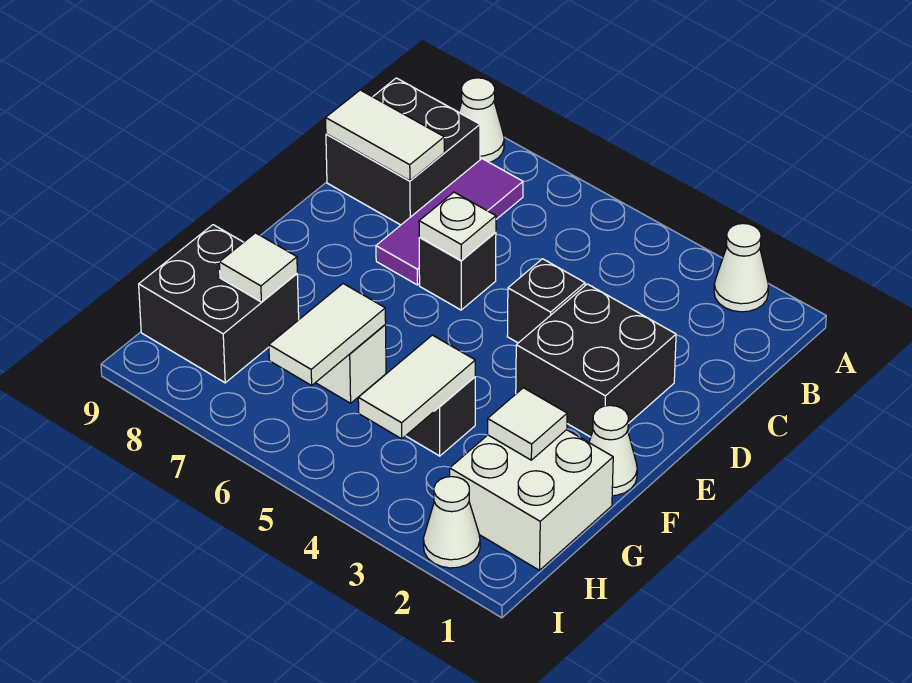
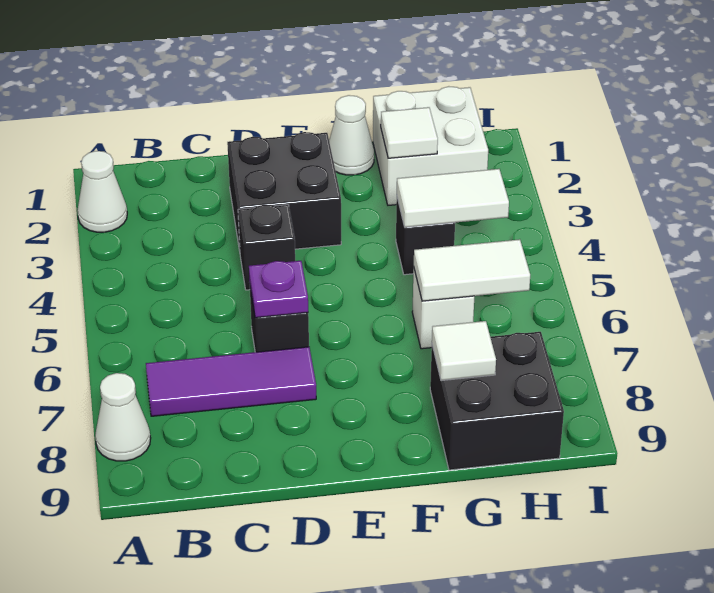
black brick B8:C9 level 1 -> none
white tile C8:C9 level 2 -> none
white plate D6 level 2 -> purple plate D6 level 2
white cone I2 level 1 -> none

